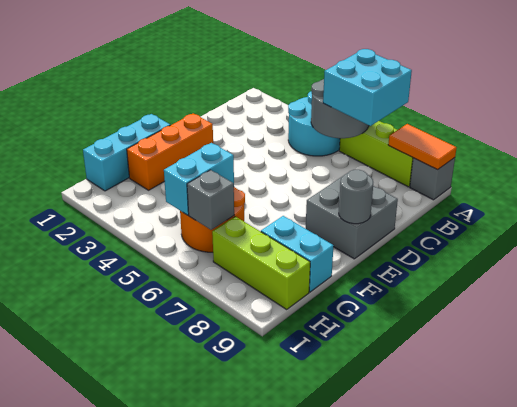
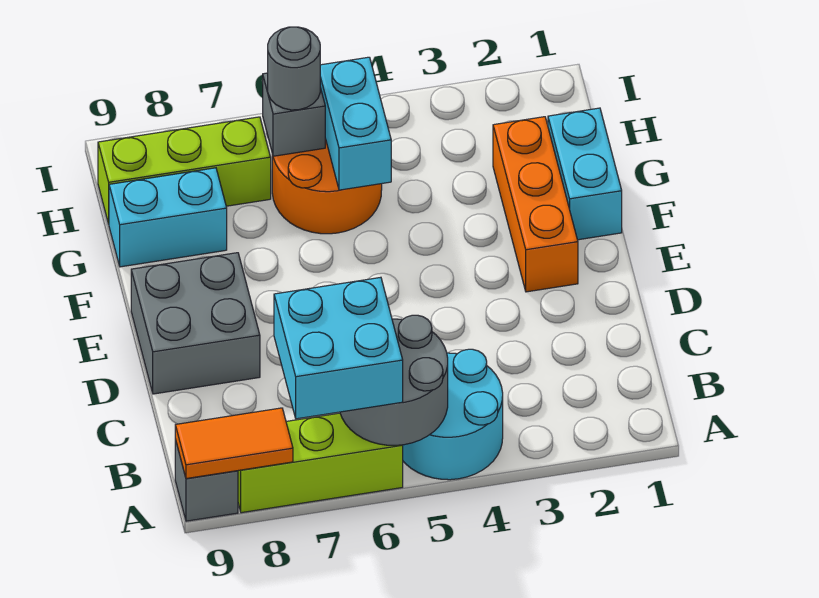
grey round brick E9 level 2 -> grey round brick H6 level 3
cyan brick F1:H1 level 1 -> cyan brick F1:G1 level 1

